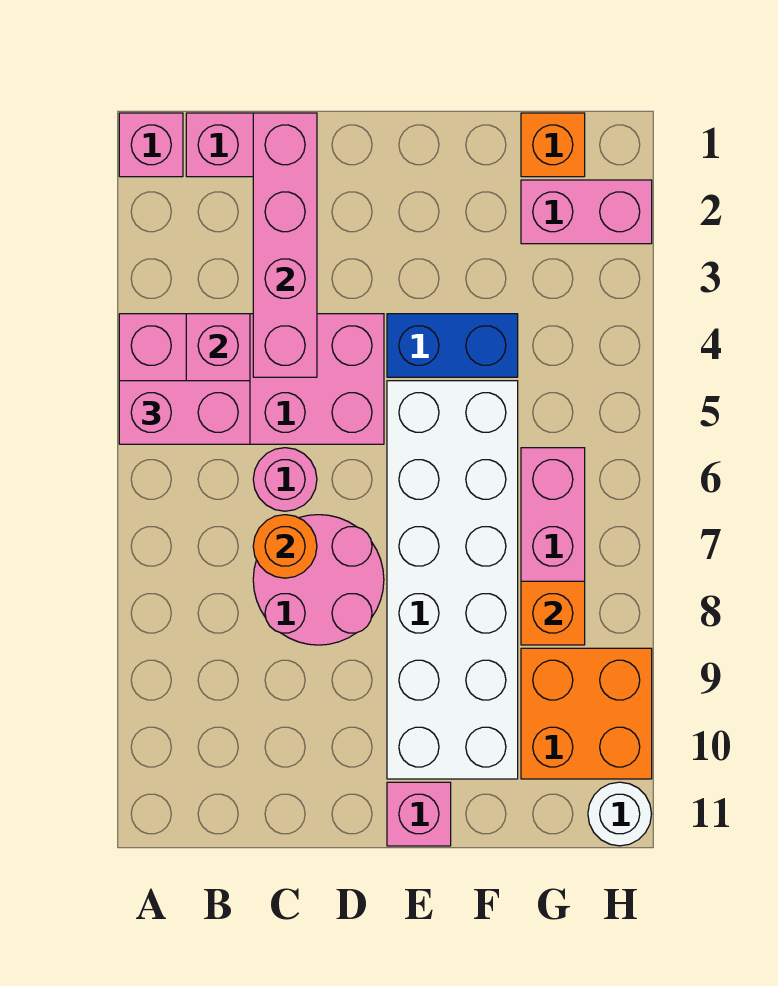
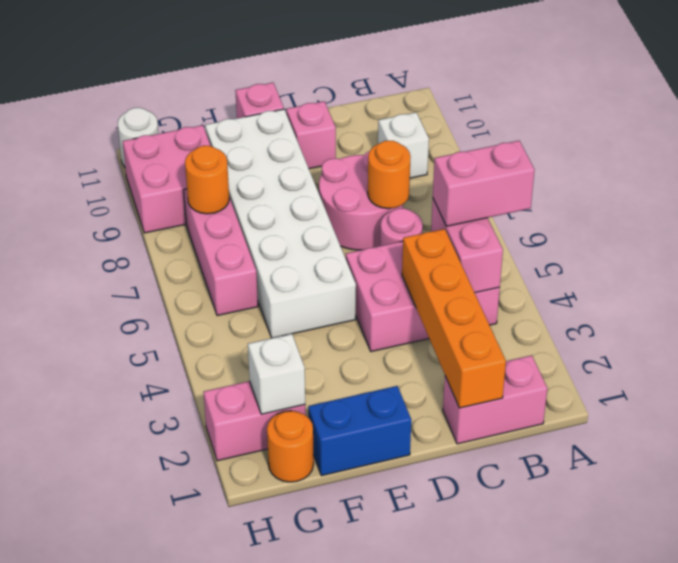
pink brick A1 level 1 -> pink brick D10 level 1
pink brick A4:D5 level 1 -> pink brick B4:D5 level 1
none -> white brick B9 level 1
pink brick C1:C4 level 2 -> orange brick C1:C4 level 2
blue brick E4:F4 level 1 -> blue brick E1:F1 level 1
orange brick G1 level 1 -> orange round brick G1 level 1
none -> white brick G2 level 2
orange brick G8 level 2 -> orange round brick G8 level 2
orange brick G9:H10 level 1 -> pink brick G9:H10 level 1

